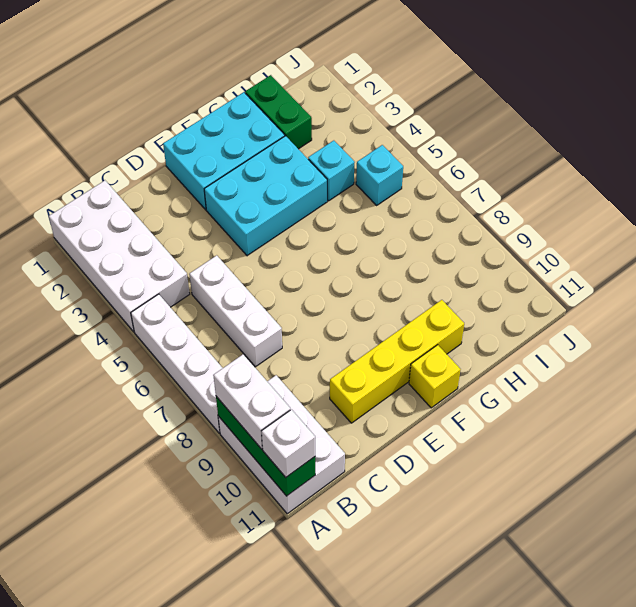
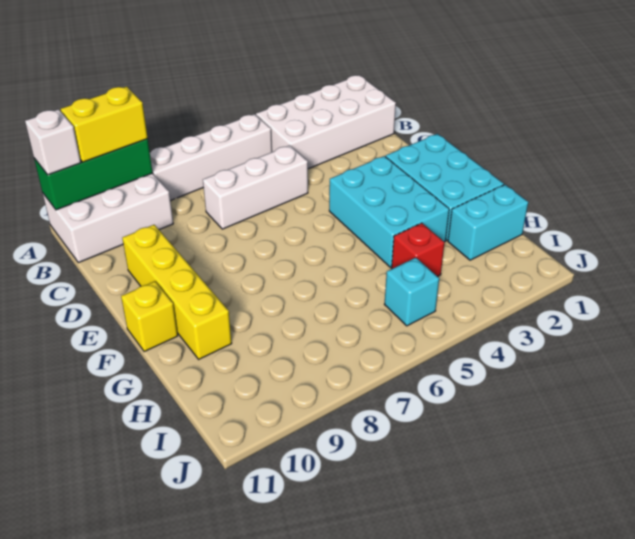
white brick A9:A10 level 3 -> yellow brick A9:A10 level 3
green brick H1:H2 level 1 -> cyan brick H1:H2 level 1
cyan brick H4 level 1 -> red brick H4 level 1

